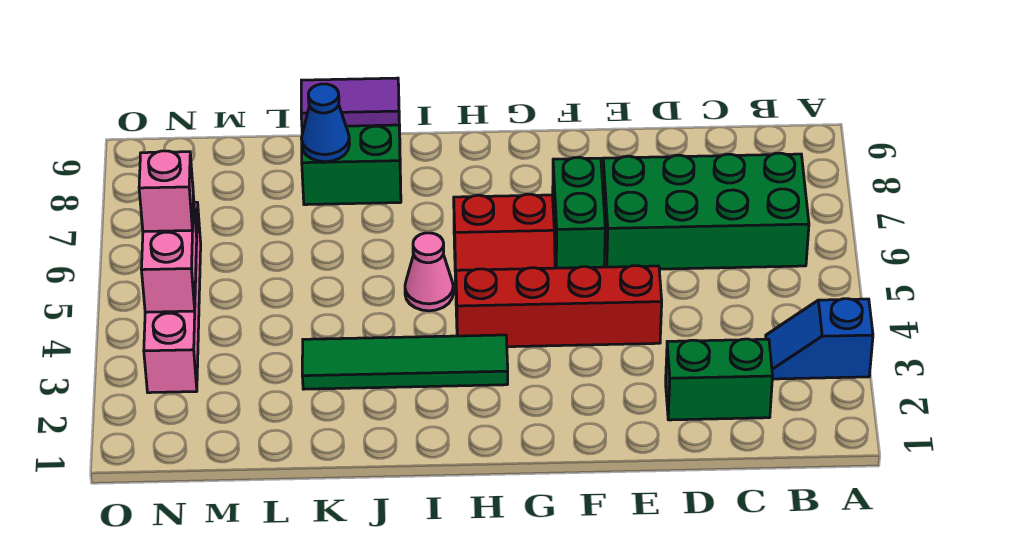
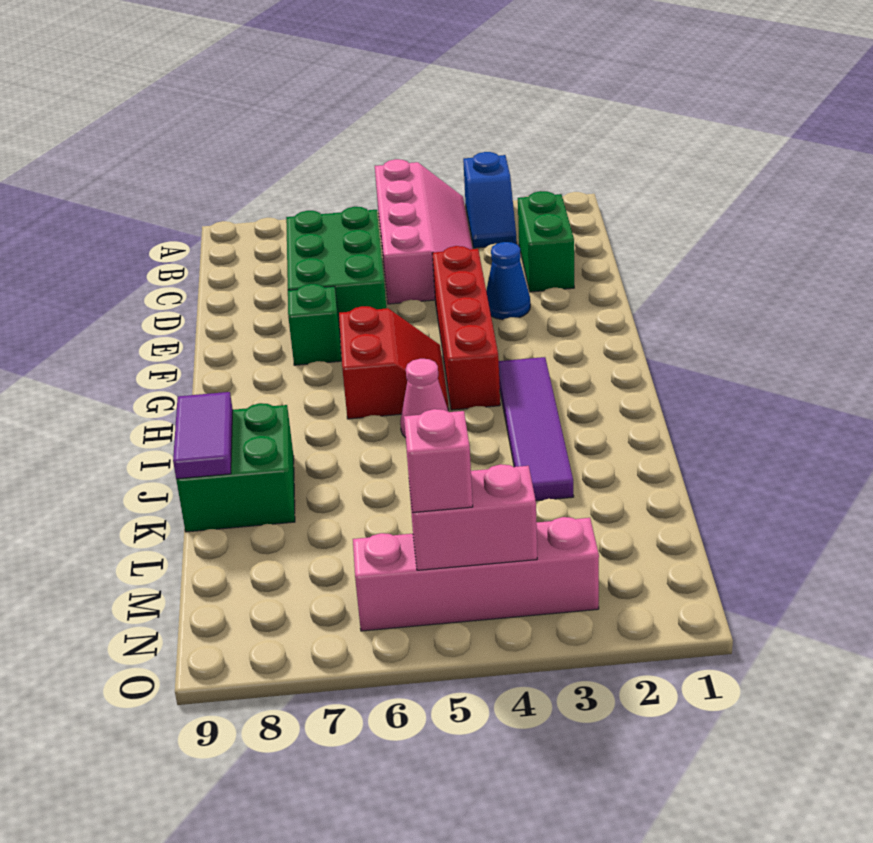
none -> pink slope A4:D5 level 1 top 5
green brick B6:E7 level 1 -> green brick C6:E7 level 1
green brick F6:F7 level 1 -> green brick F7 level 1
green tile H3:K3 level 1 -> purple tile H3:K3 level 1
blue cone K8 level 2 -> blue cone E3 level 1

